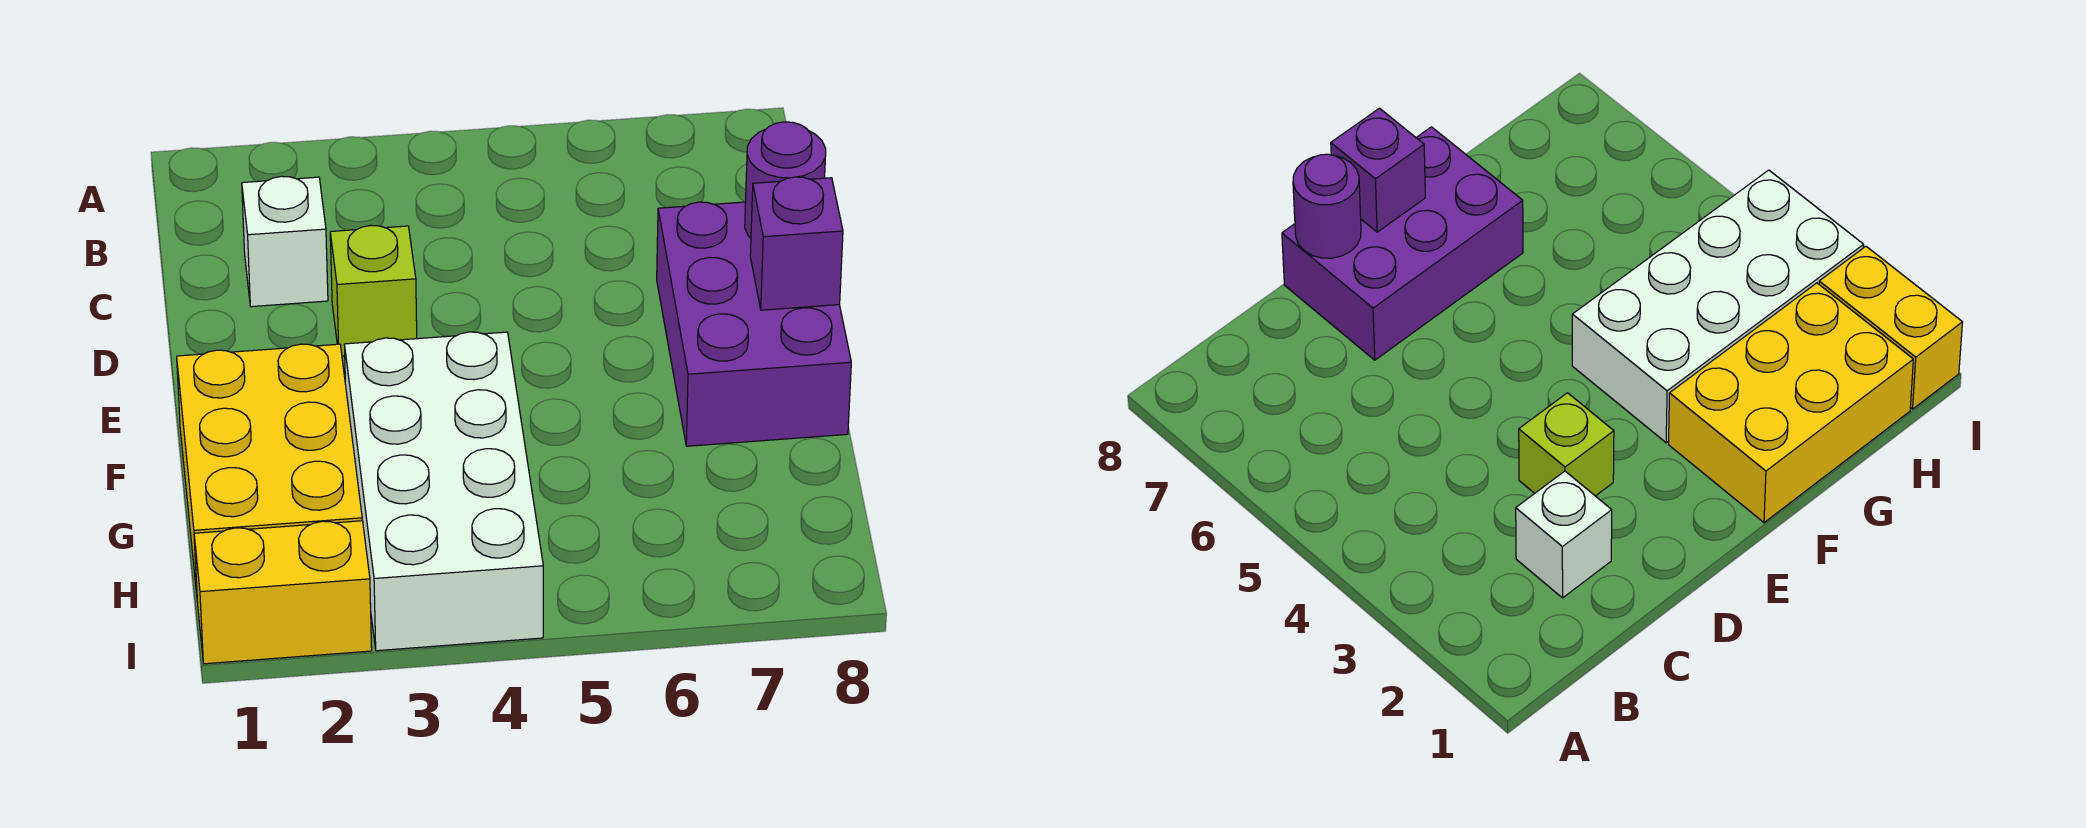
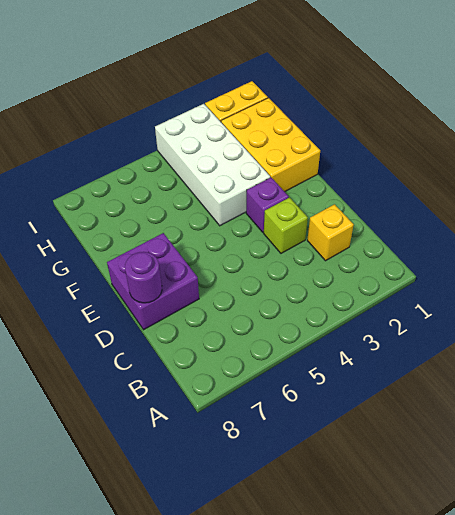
white brick C2 level 1 -> yellow brick C2 level 1
purple brick D7:F8 level 1 -> purple brick D7:E8 level 1
purple brick E8 level 2 -> purple brick E3 level 1

